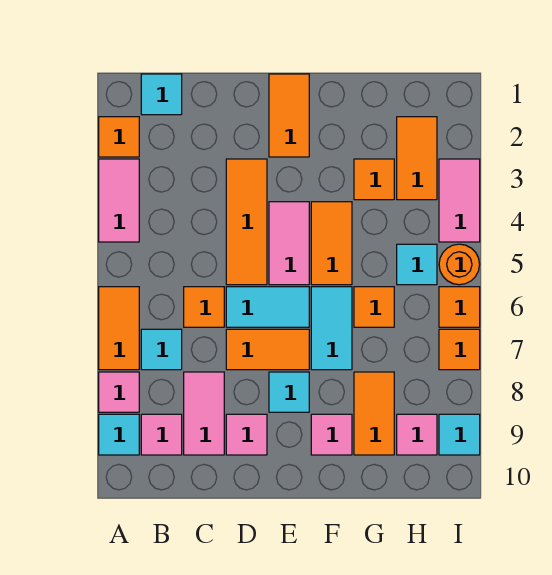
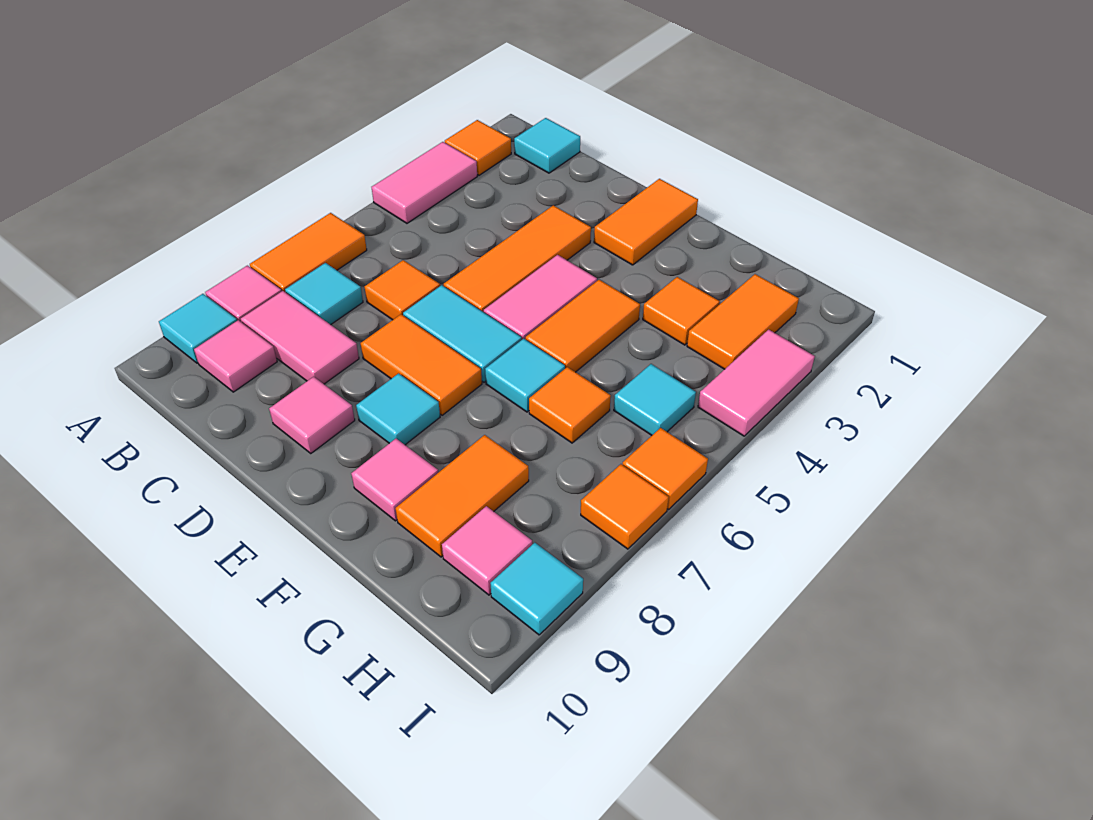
pink tile C8:C9 level 1 -> pink tile B8:C8 level 1
cyan tile F6:F7 level 1 -> cyan tile F6 level 1
orange round brick I5 level 1 -> none

